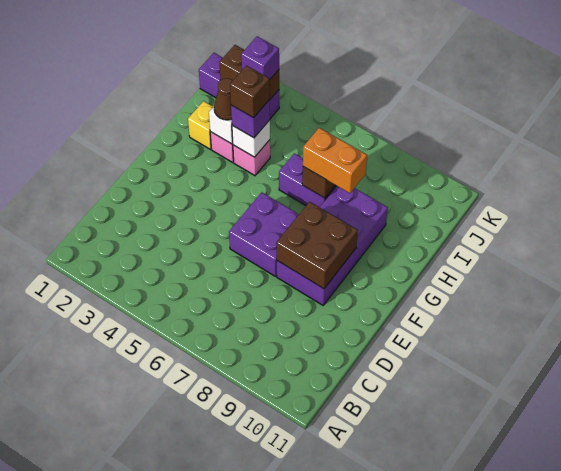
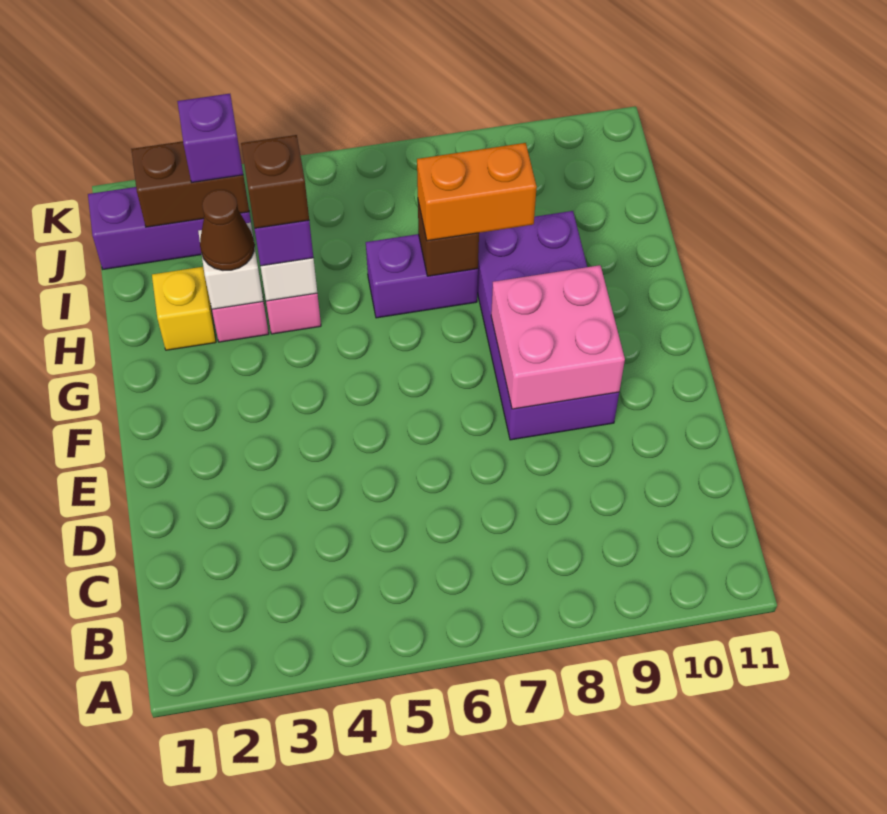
purple brick E6:F7 level 1 -> none
brown brick E8:F9 level 2 -> pink brick E8:F9 level 2

